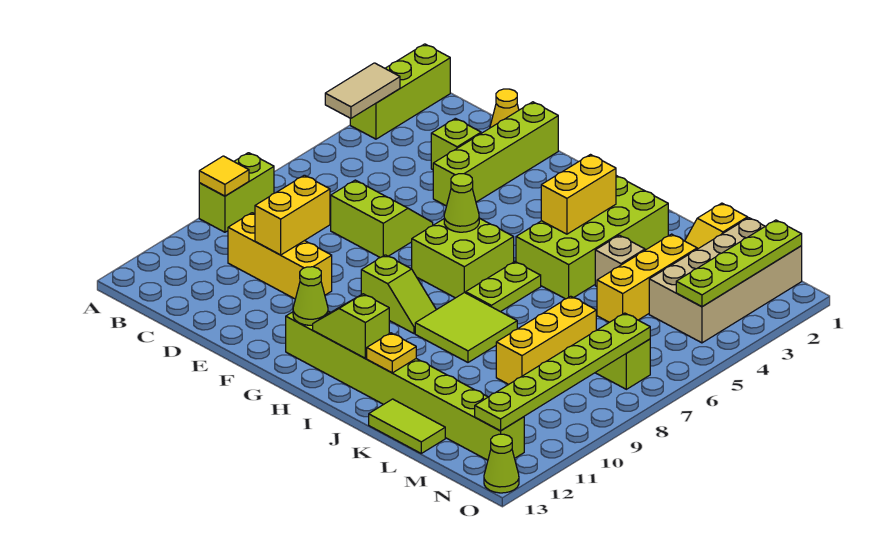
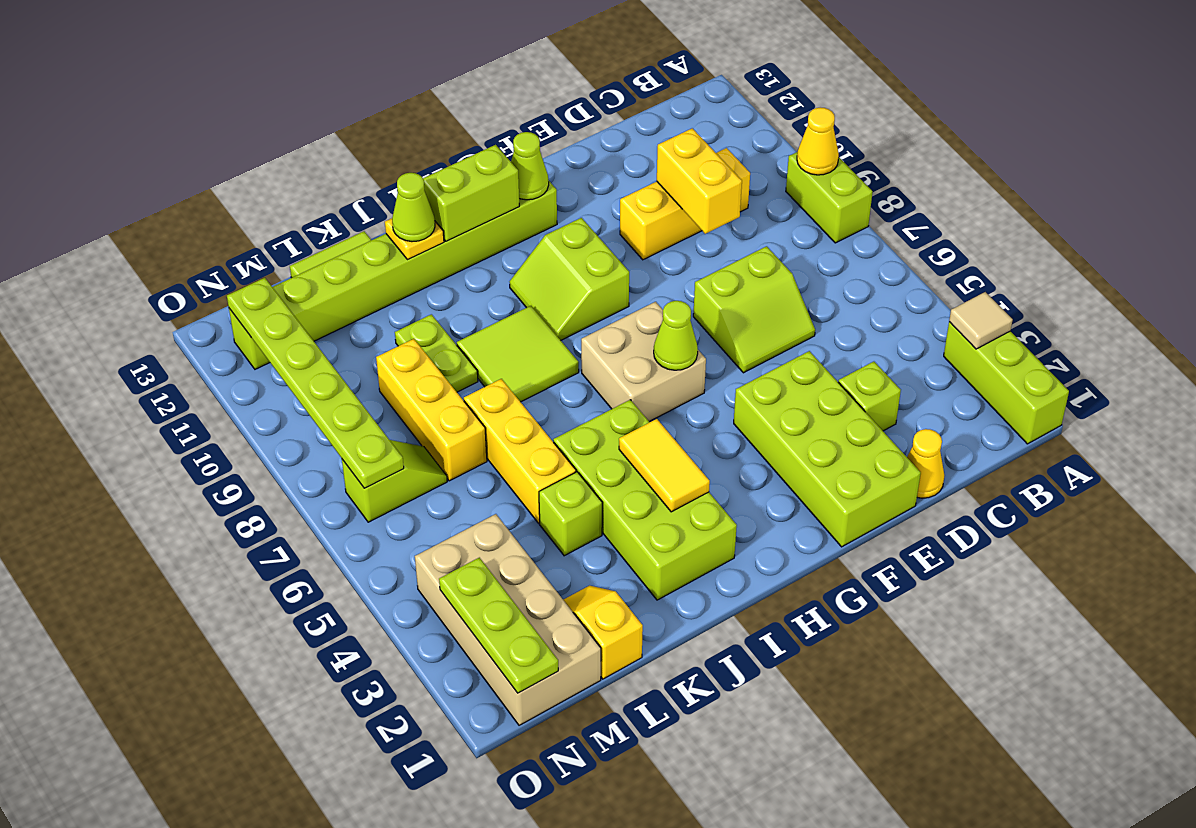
tan tile A3:A4 level 2 -> tan tile A3 level 2
yellow tile A9 level 2 -> yellow cone A9 level 2
lime brick E1:E4 level 1 -> lime brick E1:F4 level 1
lime brick G6:H7 level 1 -> tan brick G6:H7 level 1
lime slope G9:H9 level 1 top G -> lime slope G9:H10 level 1 top G
lime slope H12:I12 level 2 top I -> lime brick H12:I12 level 2
yellow brick I3:I4 level 2 -> yellow tile I3:I4 level 2
lime plate I6:I7 level 1 -> lime plate K9:K10 level 1
tan brick K4 level 1 -> lime brick K4 level 1
yellow brick L3:L5 level 1 -> yellow brick K5:K7 level 1
lime plate N1:N4 level 2 -> lime plate N1:N3 level 2
lime cone O13 level 1 -> lime cone J12 level 3

